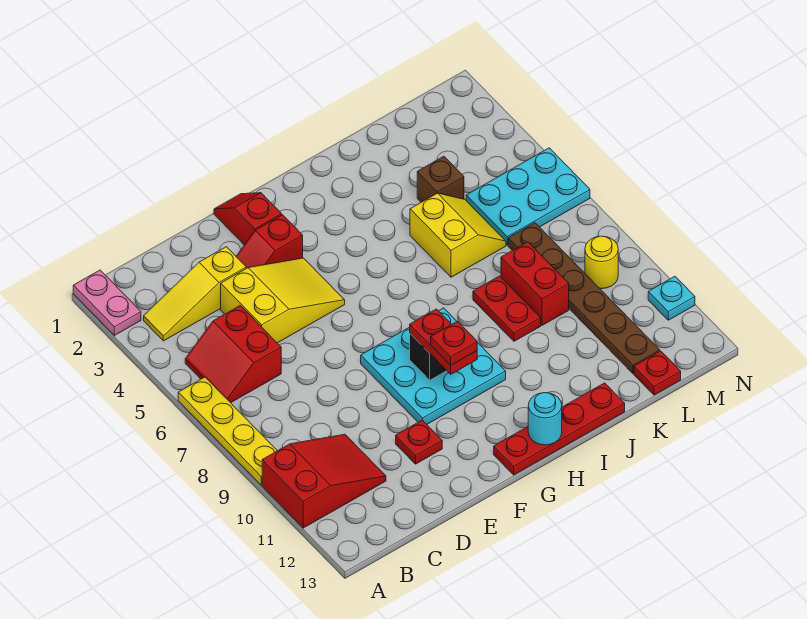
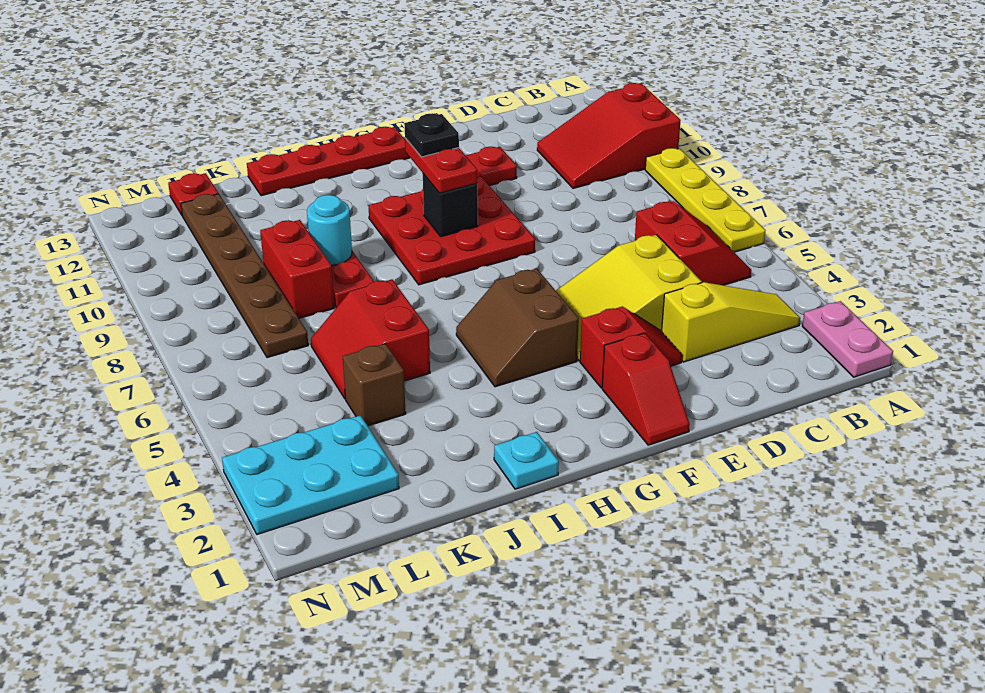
cyan plate F8:H10 level 1 -> red plate F8:H10 level 1
none -> brown slope G4:H5 level 1 top G
red plate G10 level 4 -> black plate G10 level 4
cyan round brick H13 level 2 -> cyan round brick J9 level 2
yellow slope J5:K6 level 1 top J -> red slope J5:K6 level 1 top J
cyan plate L5:N6 level 1 -> cyan plate L2:N3 level 1
yellow round brick M9 level 1 -> none
cyan plate N11 level 1 -> cyan plate I1 level 1

